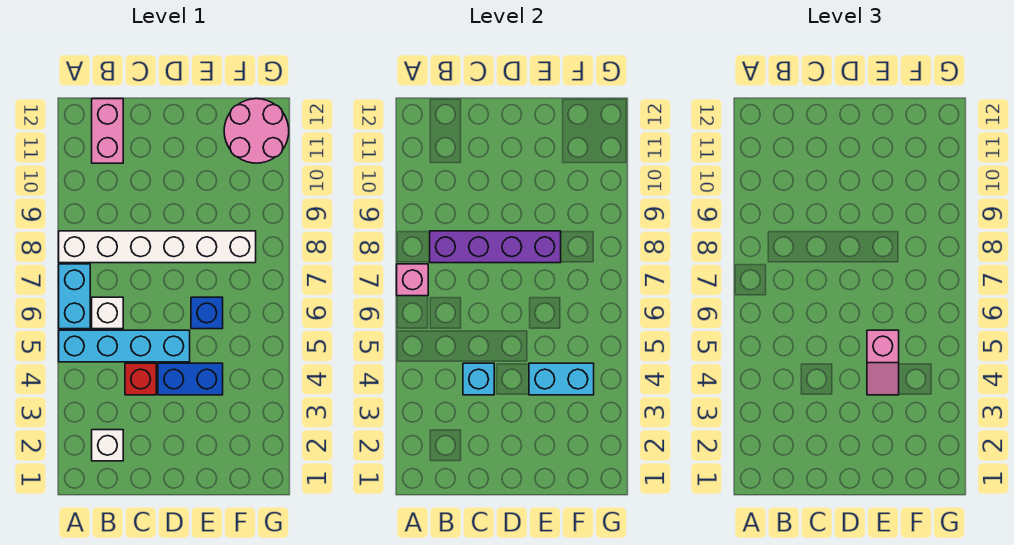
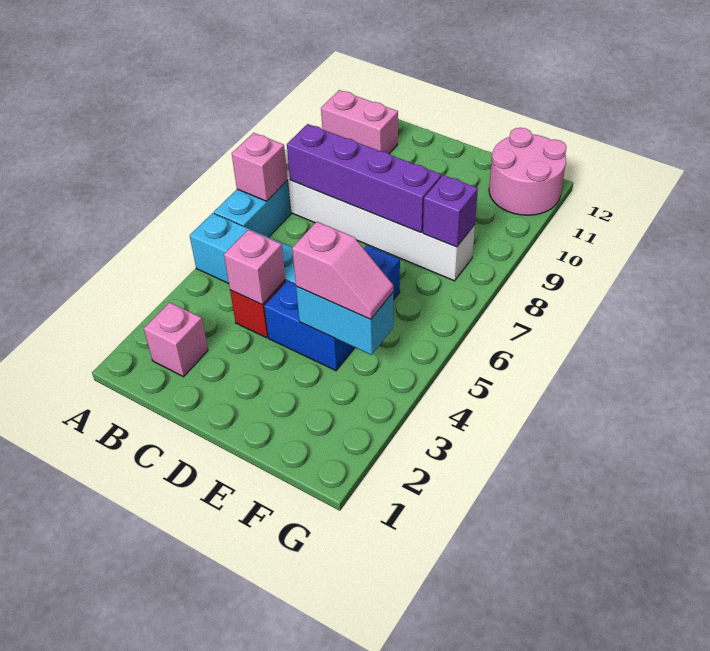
white brick B2 level 1 -> pink brick B2 level 1
white brick B6 level 1 -> none
pink brick B11:B12 level 1 -> pink brick A11:B11 level 1
cyan brick C4 level 2 -> pink brick C4 level 2
pink slope E4:E5 level 3 top 5 -> pink slope E4:F4 level 3 top E
none -> purple brick F8 level 2

